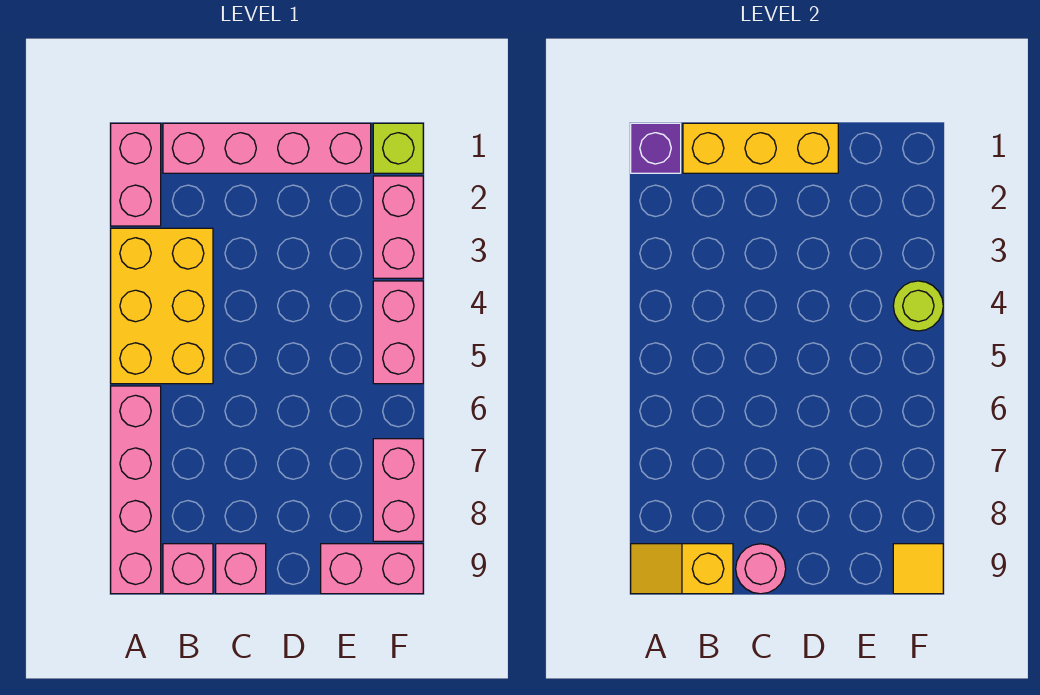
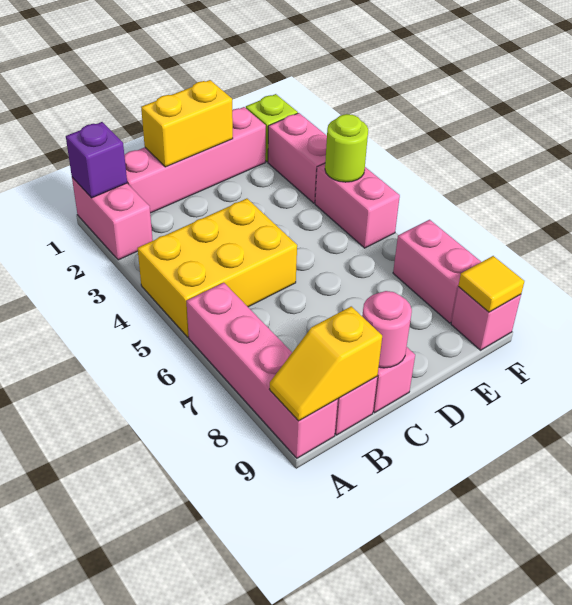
yellow brick A3:B5 level 1 -> yellow brick A4:C5 level 1
yellow brick B1:D1 level 2 -> yellow brick C1:D1 level 2
pink brick E9:F9 level 1 -> pink brick F9 level 1

